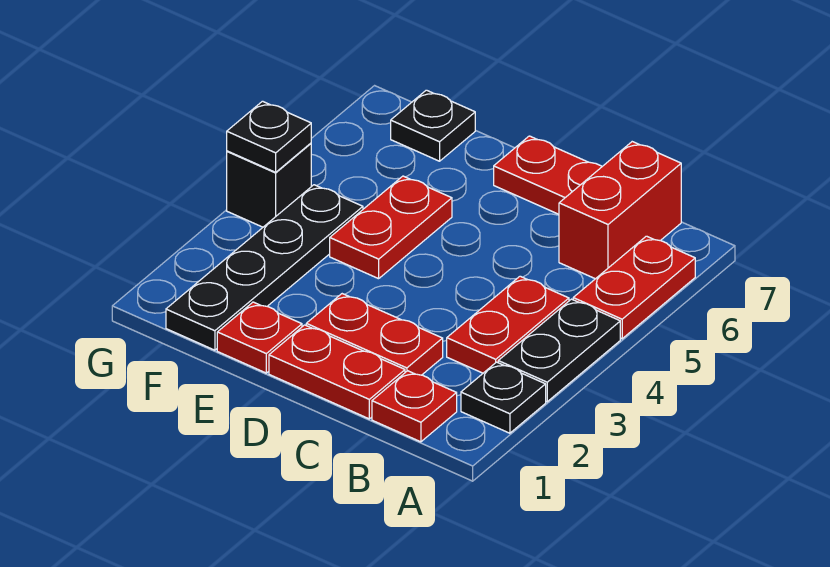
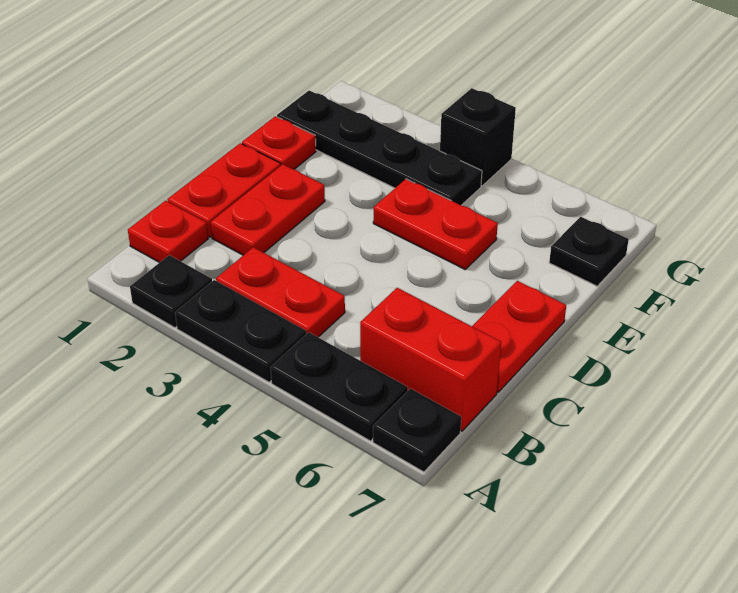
red plate A5:A6 level 1 -> black plate A5:A6 level 1
black plate G4 level 2 -> black plate A7 level 1

